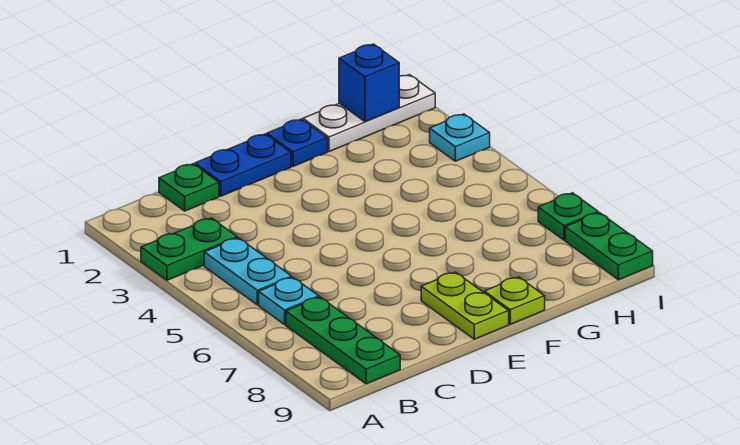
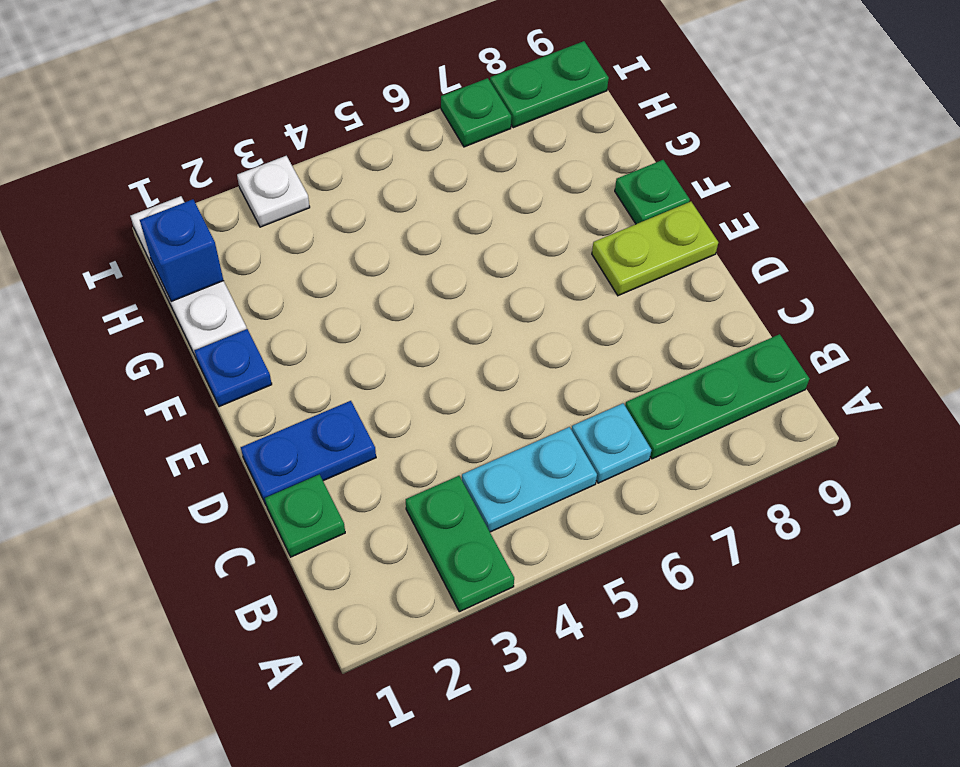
blue plate D1:E1 level 1 -> blue plate D1:D2 level 1
lime plate F9 level 1 -> green plate F9 level 1
cyan plate I3 level 1 -> white plate I3 level 1

